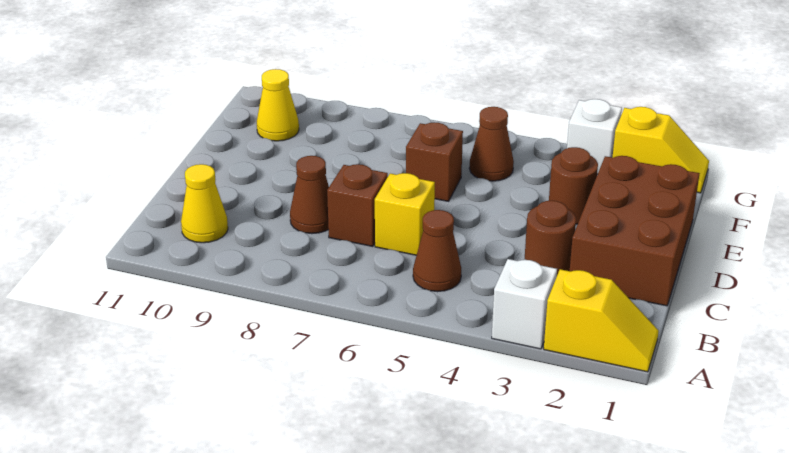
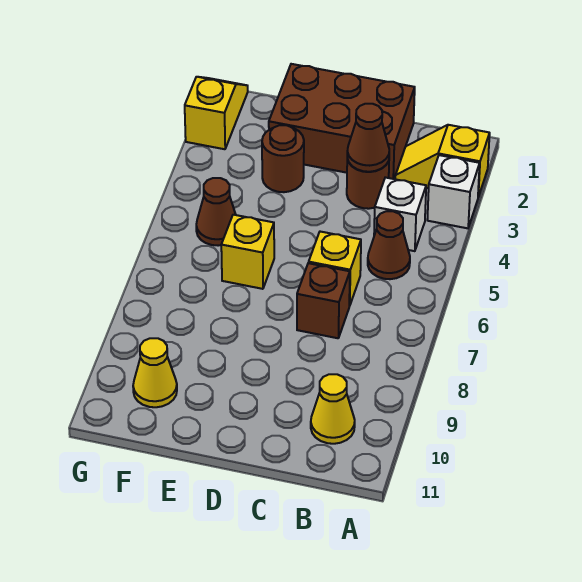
yellow slope A1:A2 level 1 top 2 -> yellow slope A2:B2 level 1 top A
brown cone C8 level 1 -> brown cone C3 level 2
brown brick E6 level 1 -> yellow brick E6 level 1
white brick G3 level 1 -> white brick B4 level 1

